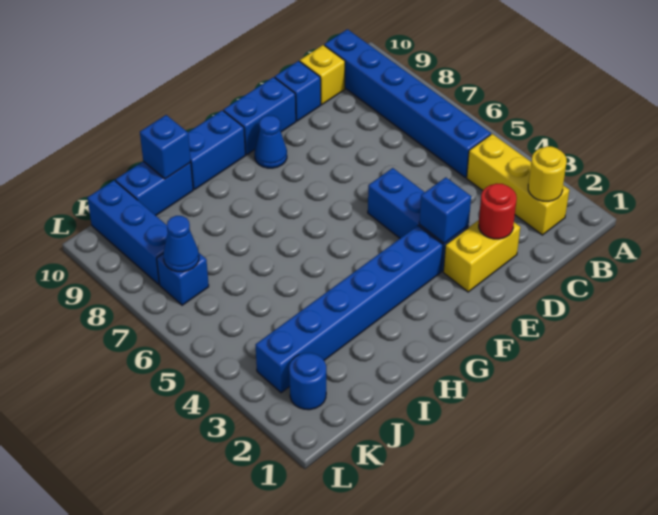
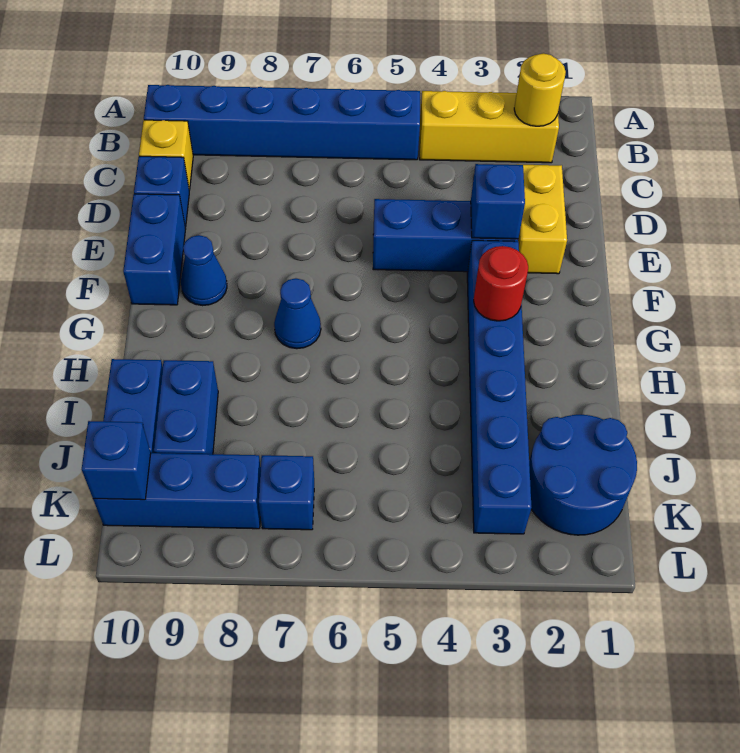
red round brick D2 level 2 -> red round brick G3 level 2
blue brick G10:H10 level 1 -> blue brick I9:J9 level 1
blue brick I10 level 2 -> blue brick K10 level 2
blue round brick K2 level 1 -> blue round brick J1:K2 level 1
blue cone K7 level 2 -> blue cone G7 level 1

